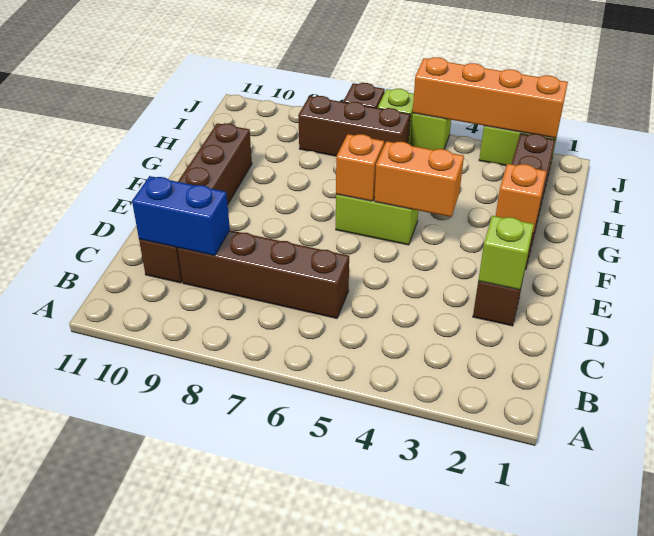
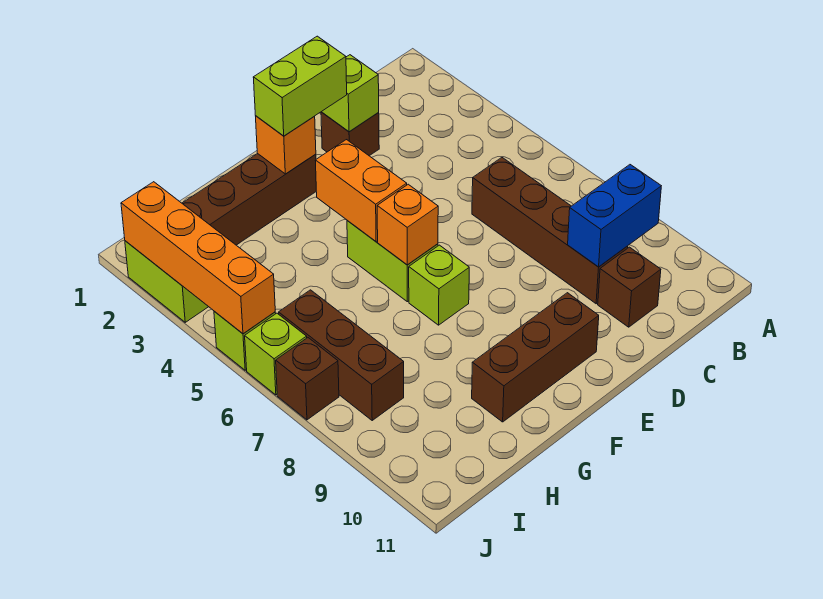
blue brick C9:C10 level 2 -> blue brick B9:C9 level 2
none -> lime brick E2:F2 level 3
none -> lime brick F7 level 1

